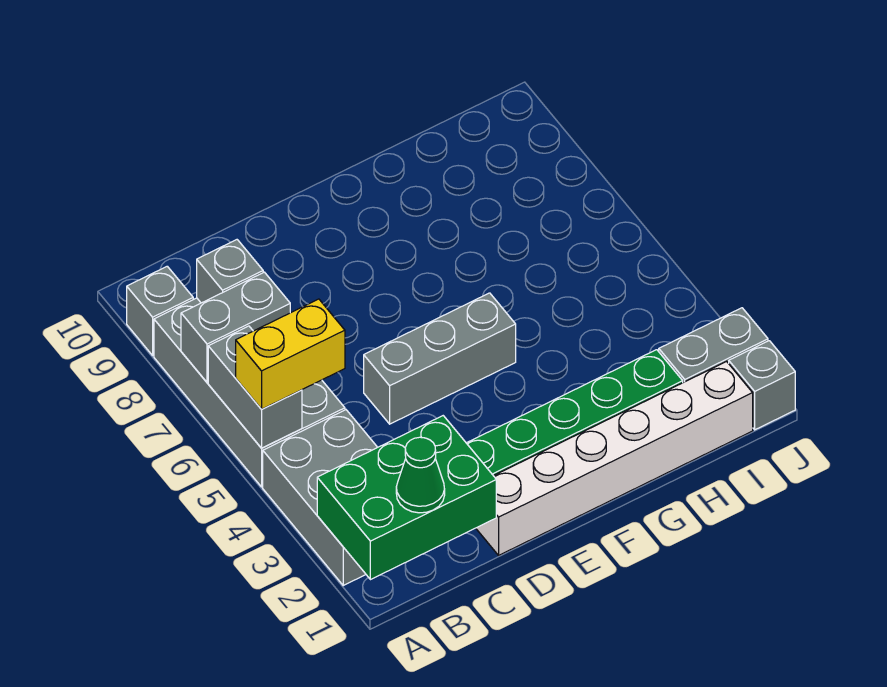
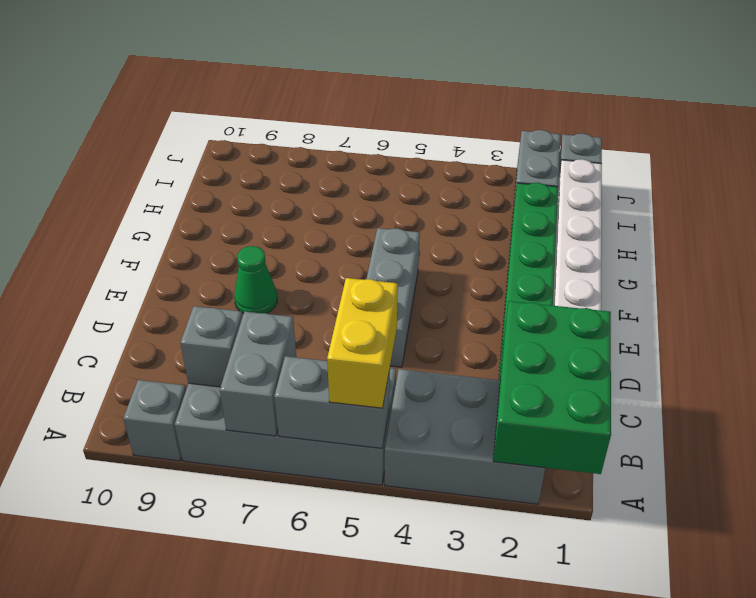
green cone B1 level 3 -> green cone E8 level 1

